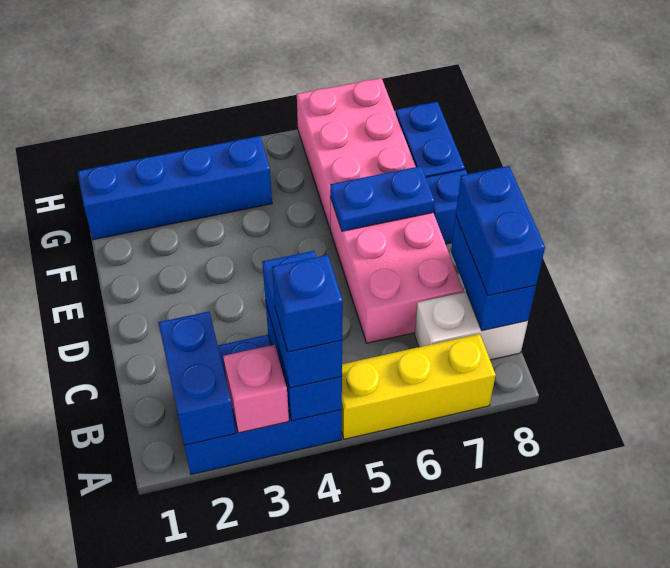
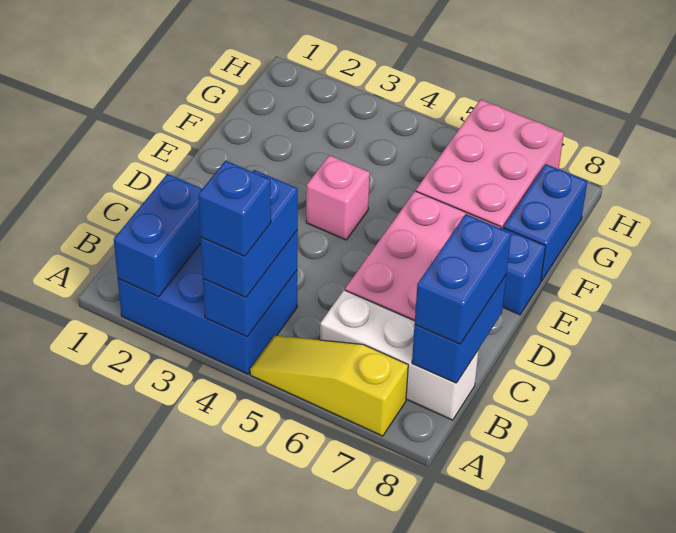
pink brick A3 level 2 -> pink brick E4 level 1
yellow brick A5:A7 level 1 -> yellow slope A5:A7 level 1 top 7
white brick B7:B8 level 1 -> white brick B6:B8 level 1
blue plate E6:E7 level 2 -> none
blue brick G1:G4 level 1 -> none

